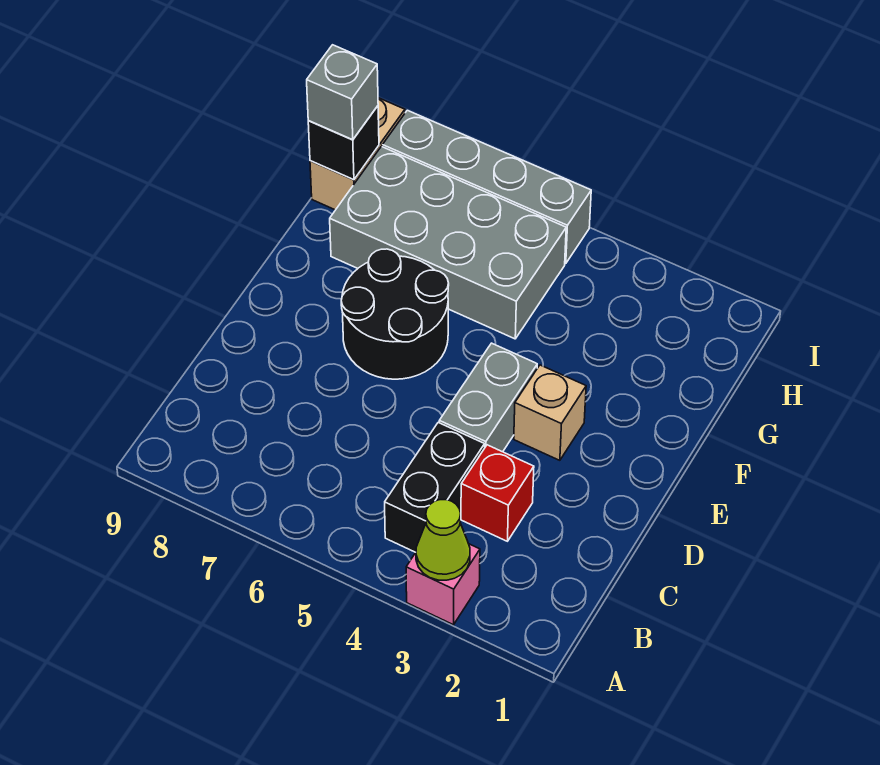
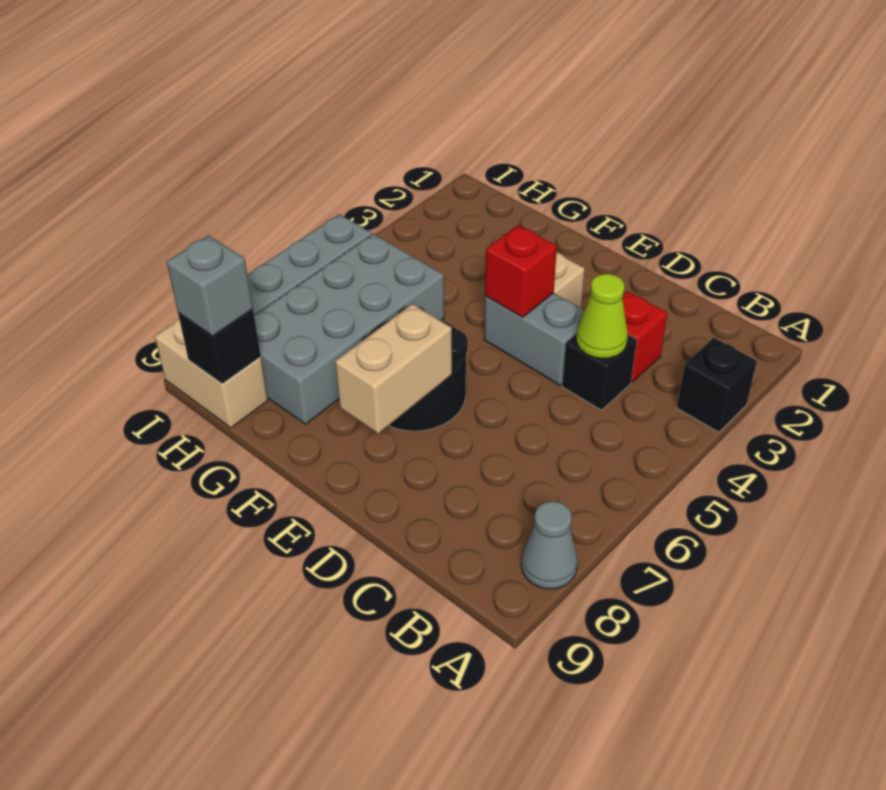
pink brick A3 level 1 -> black brick A3 level 1
lime cone A3 level 2 -> lime cone C4 level 2
none -> grey cone A8 level 1
black brick B4:C4 level 1 -> black brick C4 level 1
none -> red brick E4 level 2
none -> tan brick E7:E8 level 2

